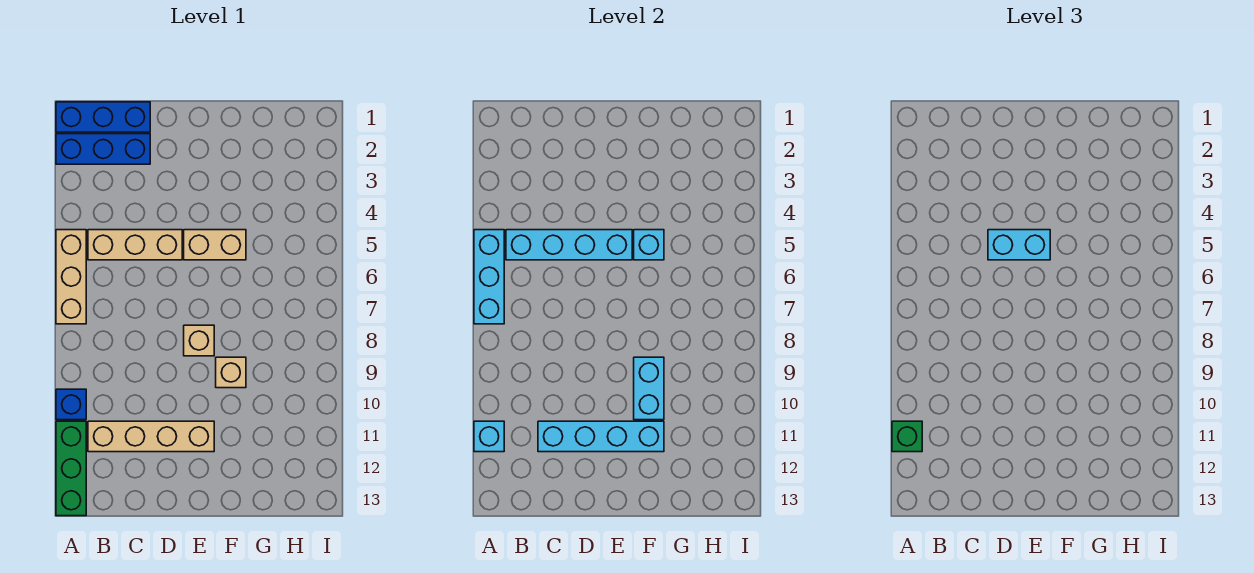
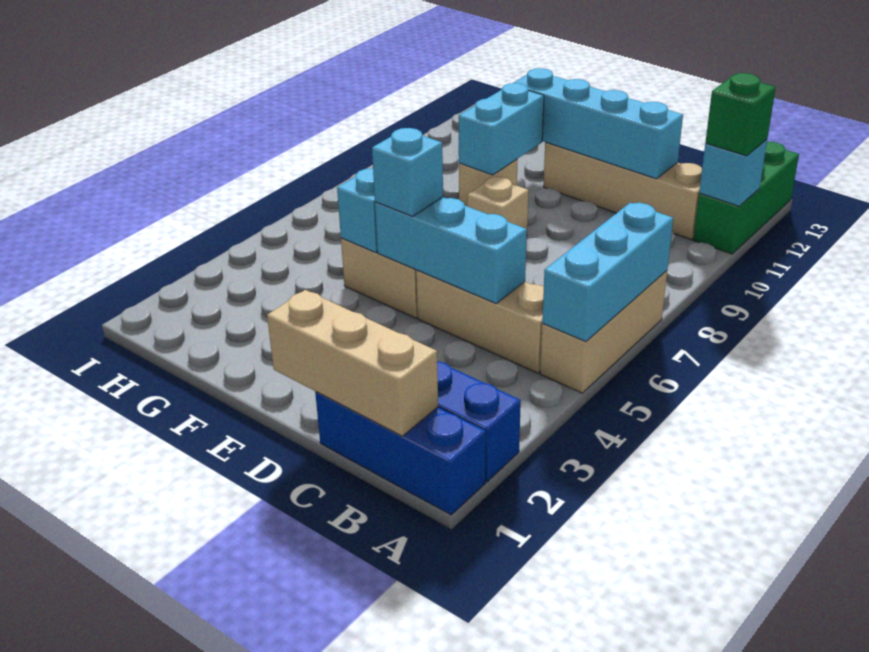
blue brick A10 level 1 -> none
none -> tan brick B1:D1 level 2
cyan brick B5:E5 level 2 -> cyan brick C5:E5 level 2
cyan brick D5:E5 level 3 -> cyan brick E5 level 3

